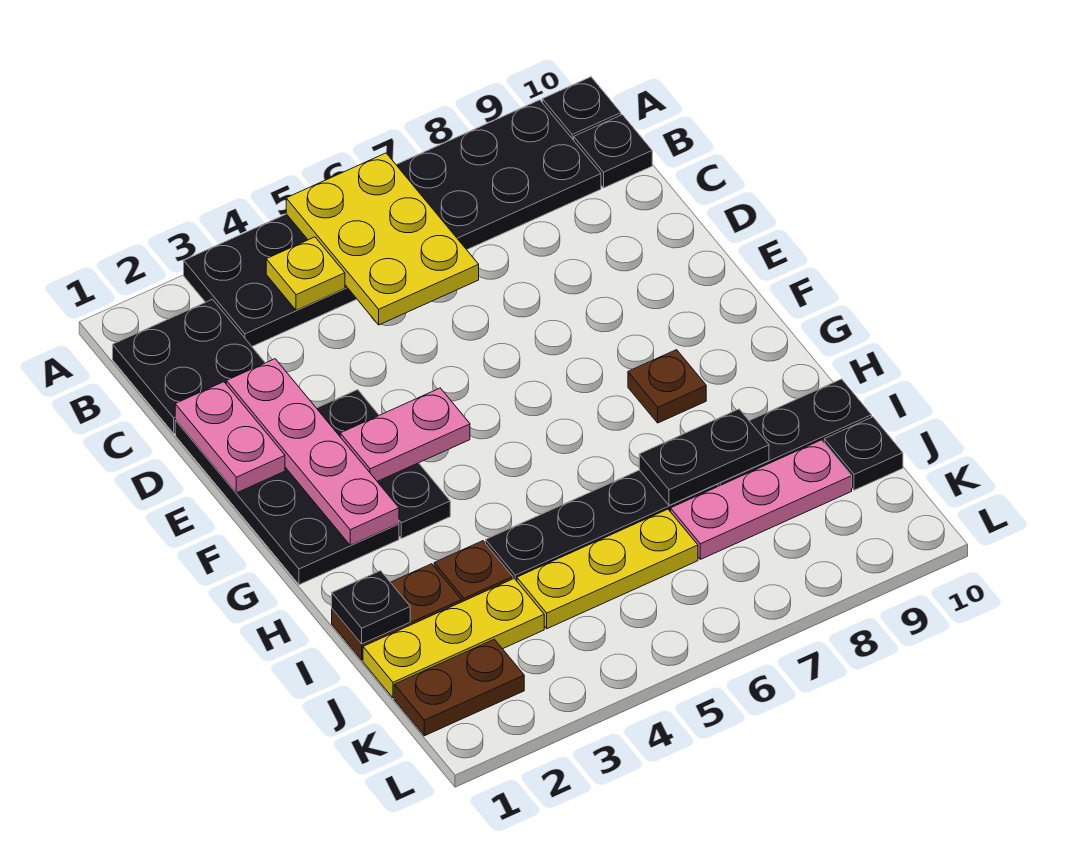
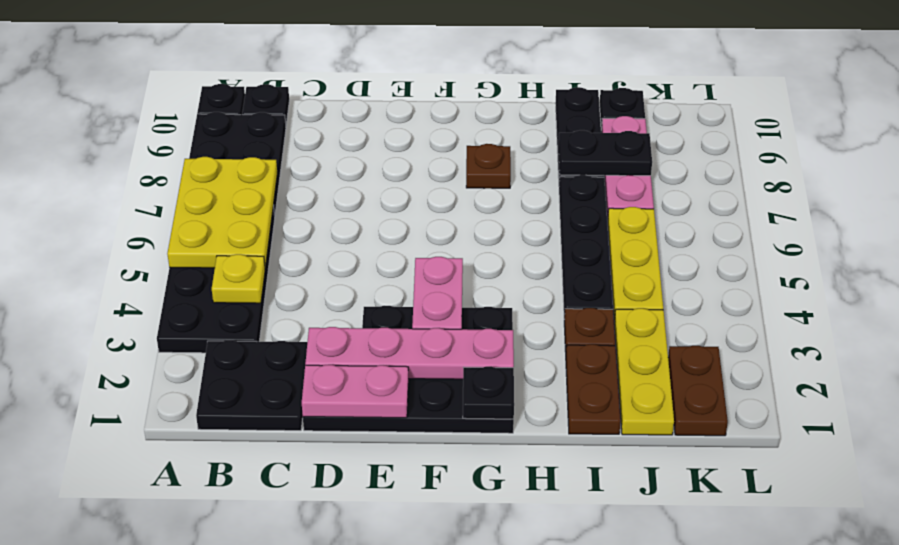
yellow plate A5:C6 level 2 -> yellow plate A5:B7 level 2
black plate I1 level 2 -> black plate G1 level 2
black plate I7:I8 level 2 -> black plate I8:J8 level 2

